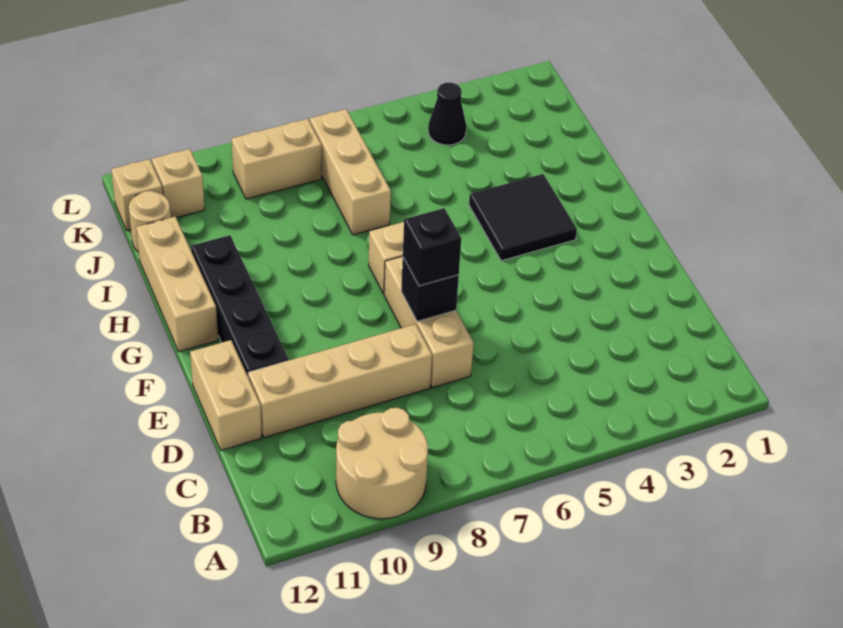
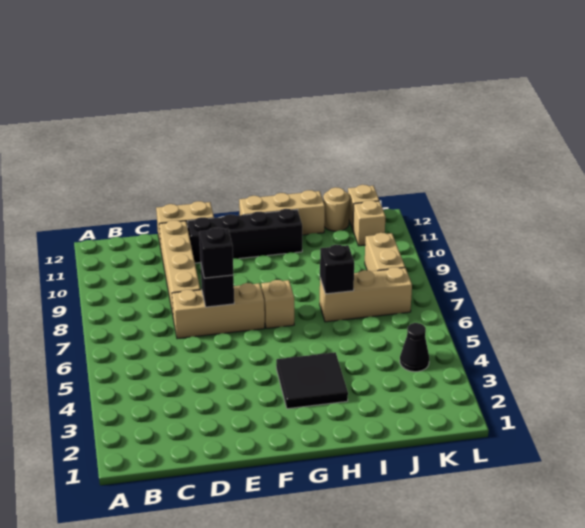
tan round brick A9:B10 level 1 -> none
none -> black brick I7 level 2

